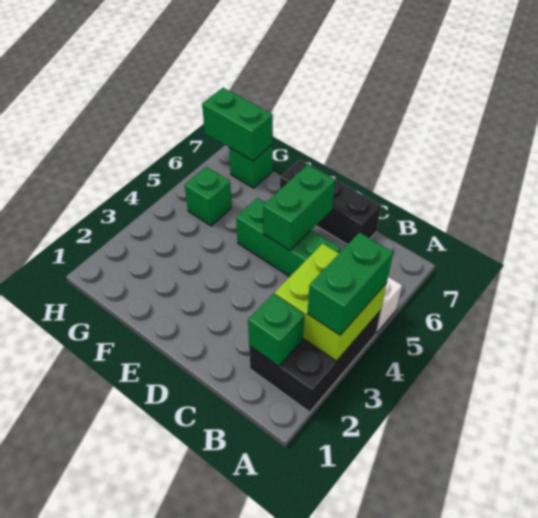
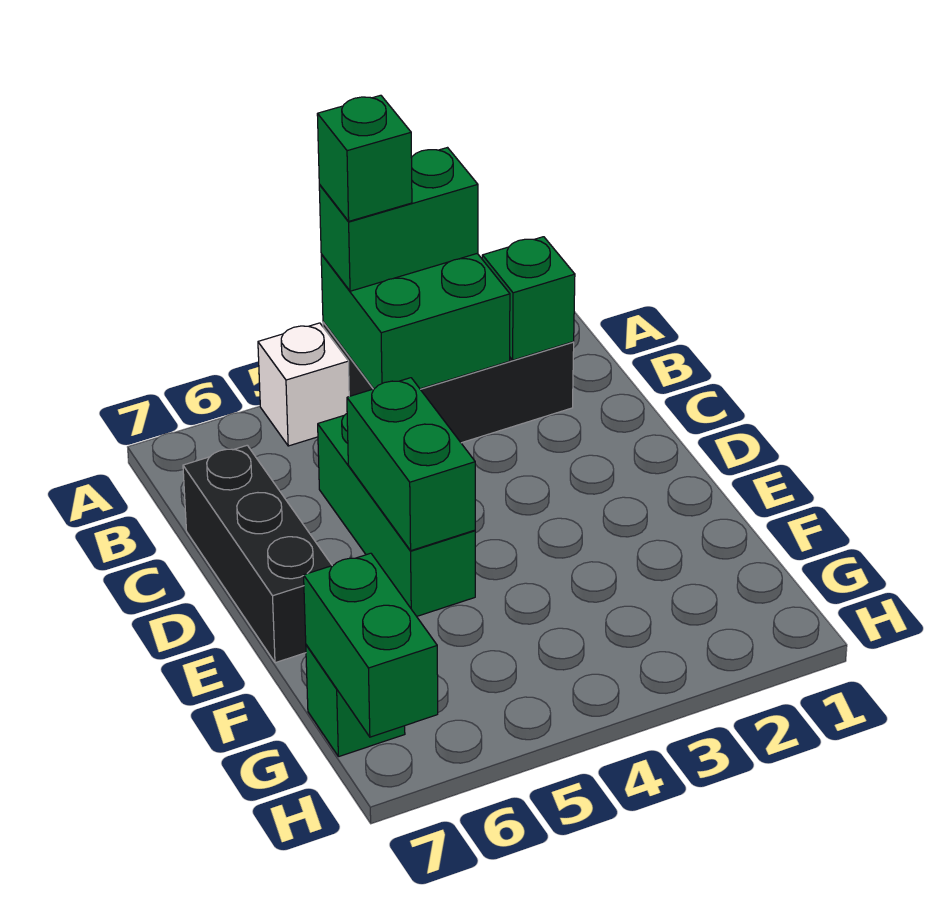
lime brick A3:B4 level 2 -> green brick A3:B4 level 2
green brick D5:D6 level 2 -> green brick D5:E5 level 2
green brick G5 level 1 -> green brick A4 level 4

